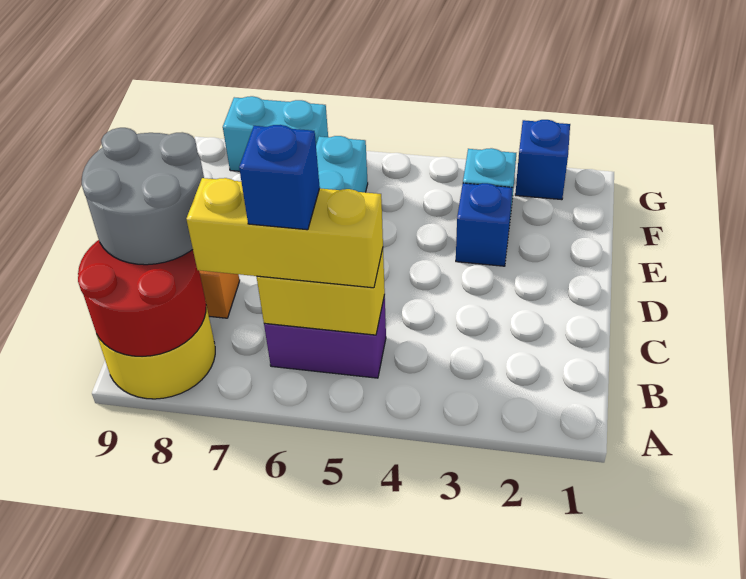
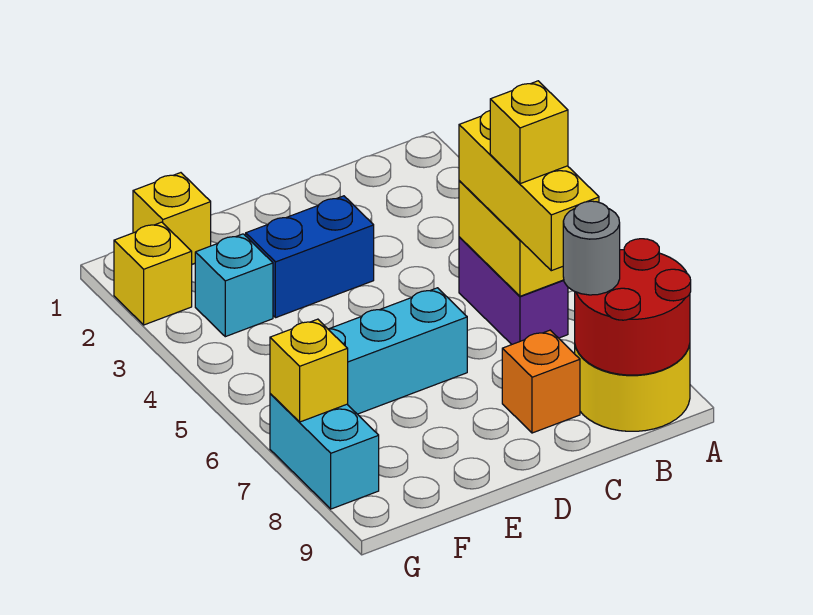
blue brick B6 level 4 -> yellow brick B6 level 4
grey round brick B8:C9 level 3 -> grey round brick B8 level 3
blue brick E3 level 1 -> blue brick D3:E3 level 1
none -> yellow brick F1 level 1
blue brick G2 level 1 -> yellow brick G2 level 1
none -> yellow brick G7 level 2

